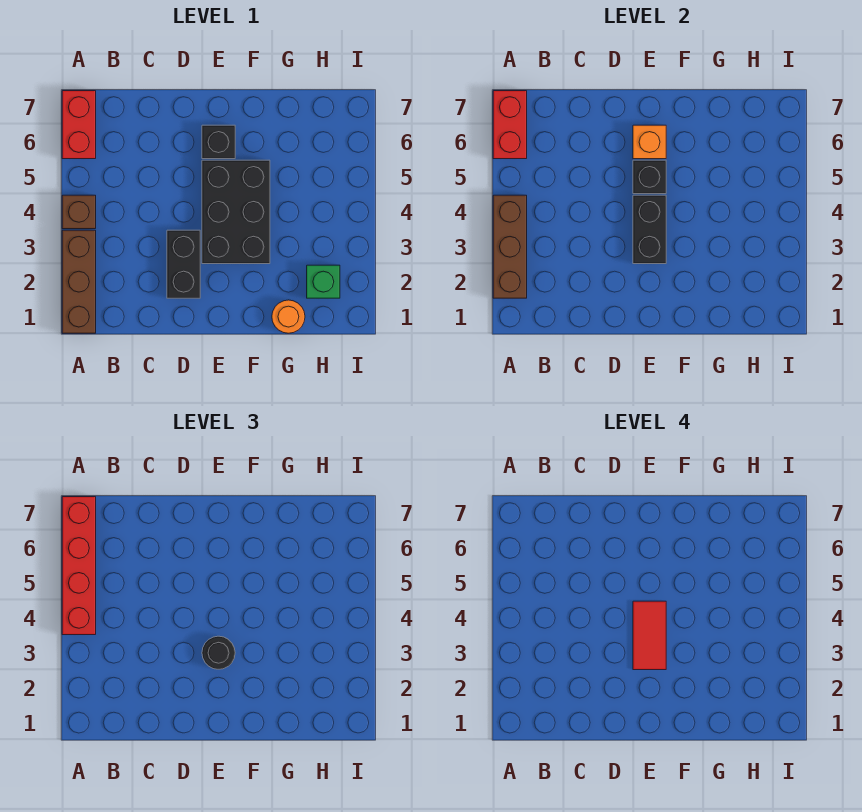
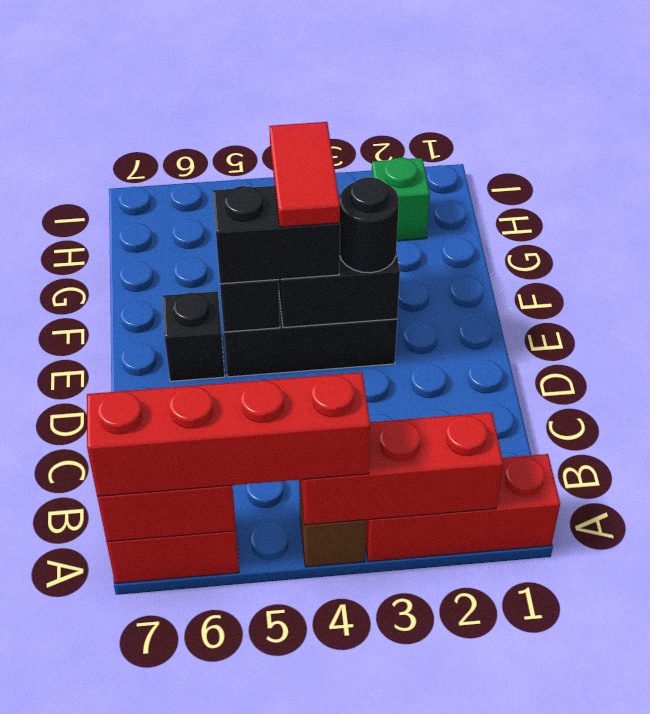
brown brick A1:A3 level 1 -> red brick A1:A3 level 1
brown brick A2:A4 level 2 -> red brick A2:A4 level 2
black brick D2:D3 level 1 -> black brick E4:E5 level 3
red tile E3:E4 level 4 -> red tile E4:F4 level 4
orange brick E6 level 2 -> none
orange round brick G1 level 1 -> none

